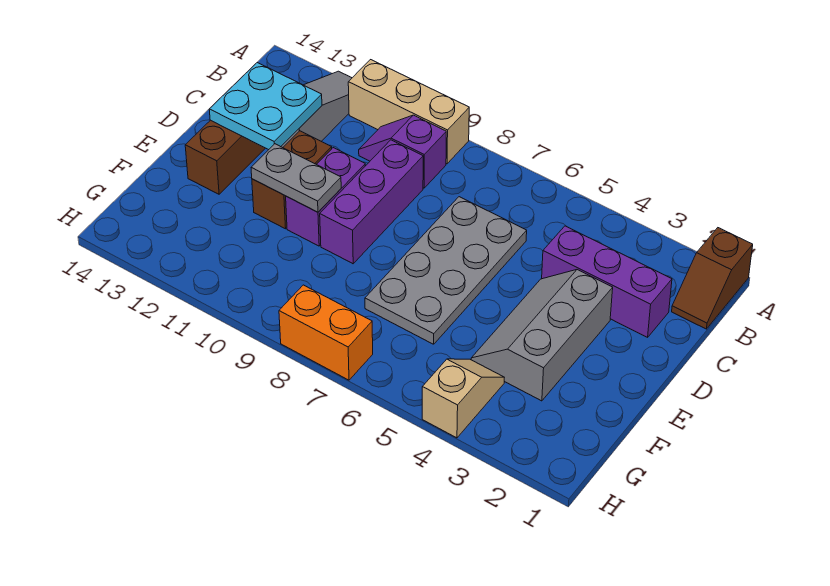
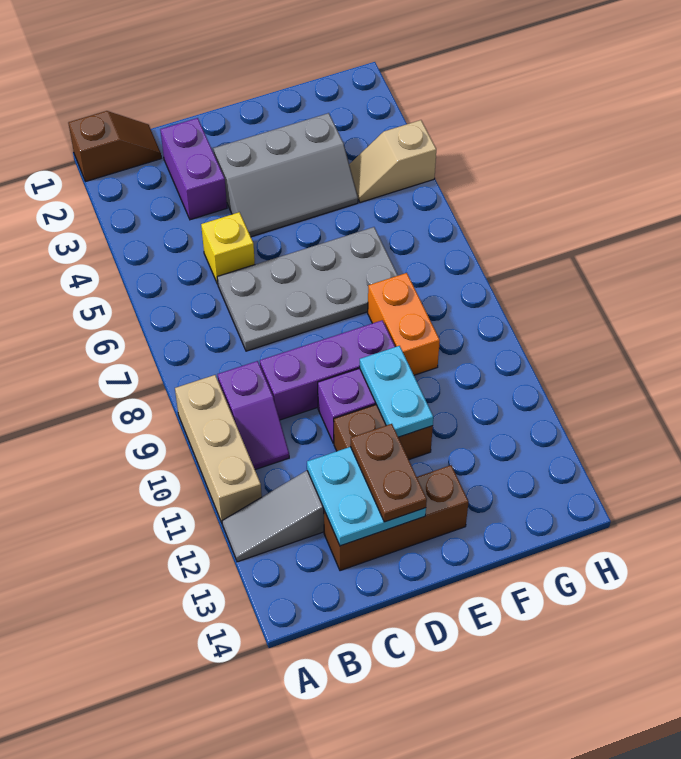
purple brick C2:C4 level 1 -> purple brick C2:C3 level 1
none -> yellow brick C5 level 1
none -> brown plate D12:D13 level 3
grey plate E10:E11 level 2 -> cyan plate E10:E11 level 2
orange brick H7:H8 level 1 -> orange brick F8:F9 level 1

